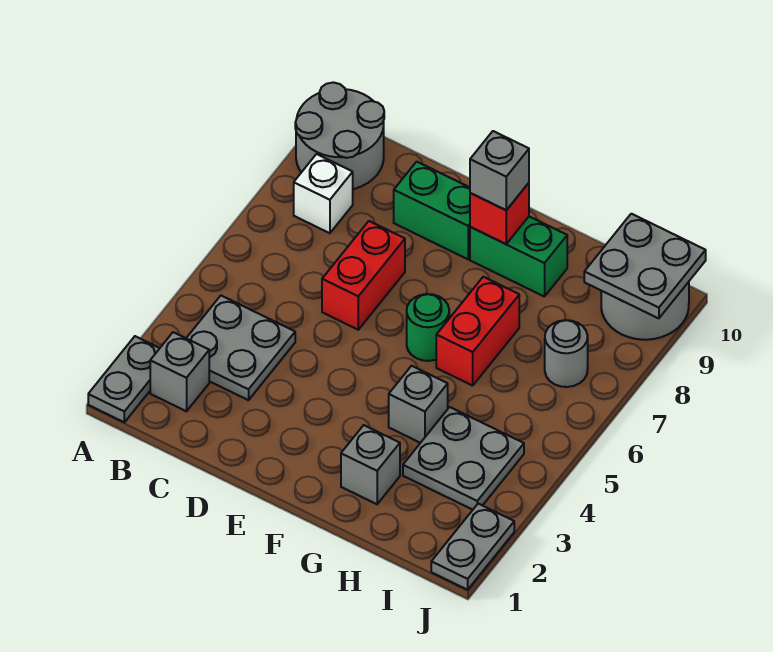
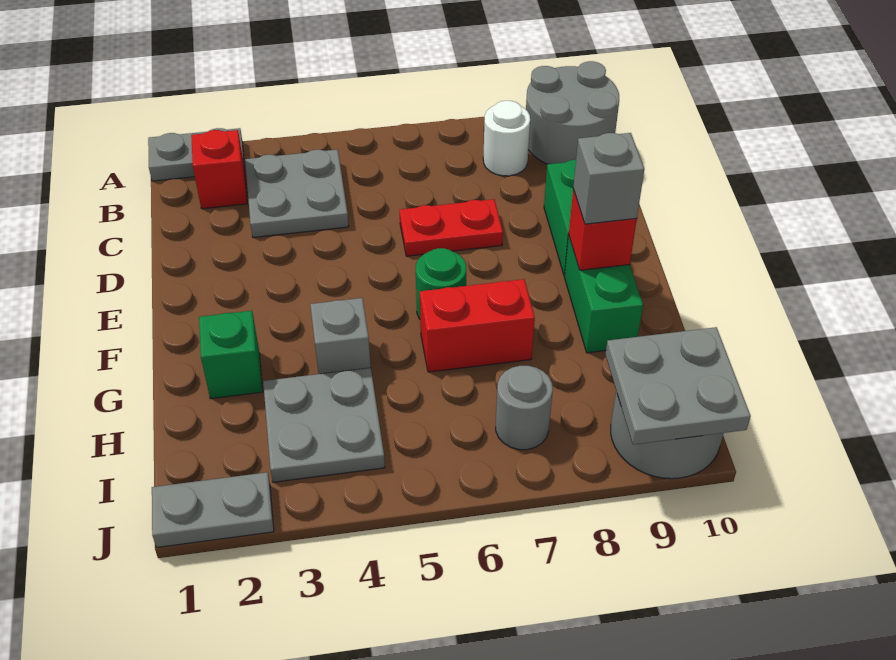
grey brick B2 level 1 -> red brick B2 level 1
white brick B8 level 1 -> white round brick B8 level 1
red brick D6:D7 level 1 -> red plate D6:D7 level 1
grey brick G2 level 1 -> green brick G2 level 1

